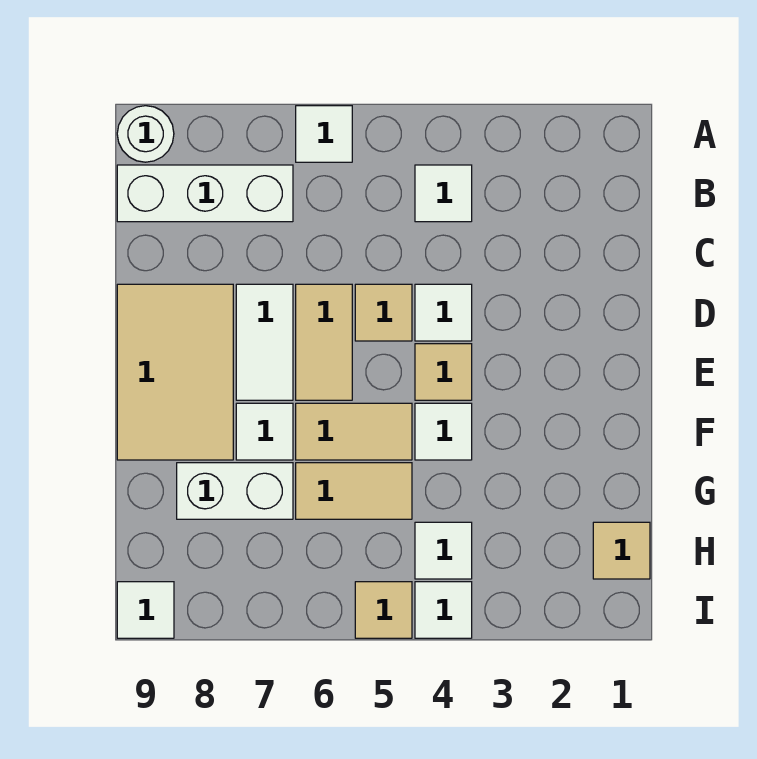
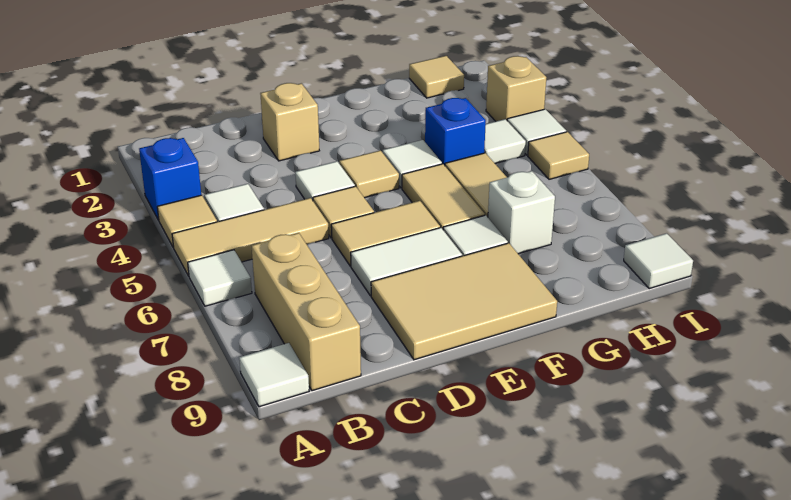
none -> blue brick A3 level 1
none -> tan tile A4 level 1
none -> tan tile A5:C5 level 1
white round brick A9 level 1 -> white tile A9 level 1
white brick B7:B9 level 1 -> tan brick B7:B9 level 1
none -> tan brick D2 level 1
none -> blue brick G4 level 1
white brick G7:G8 level 1 -> white brick G7 level 1
none -> tan brick I3 level 1

